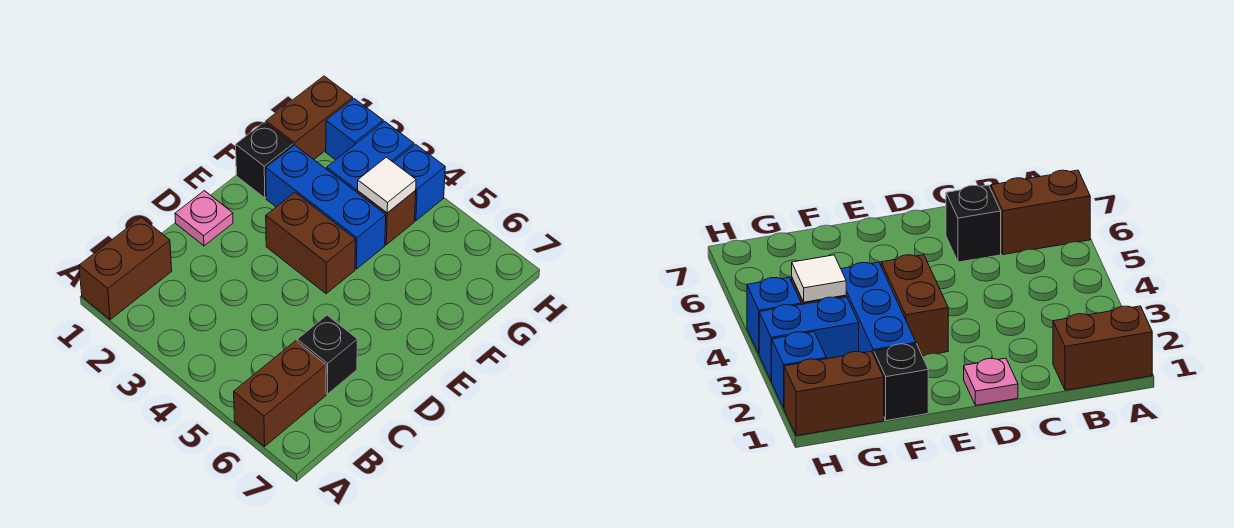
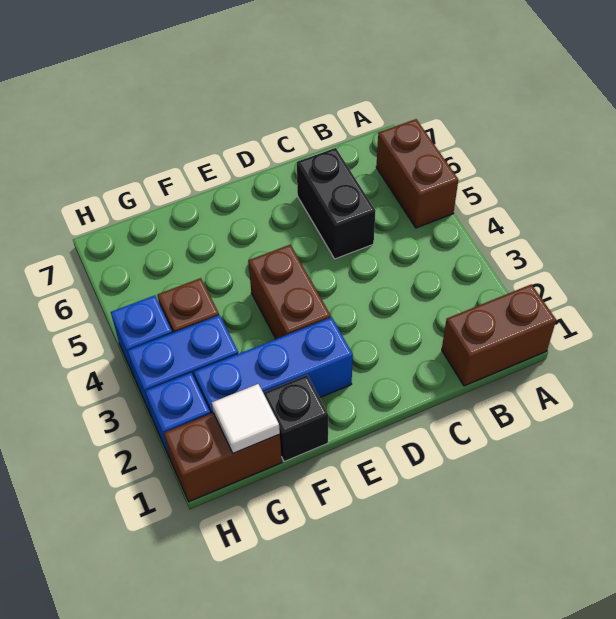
brown brick A6:B6 level 1 -> brown brick A5:A6 level 1
black brick C6 level 1 -> black brick C5:C6 level 1
pink plate D1 level 1 -> none
blue brick F2:F4 level 1 -> blue brick E2:G2 level 1
white tile G4 level 2 -> white tile G1 level 2

